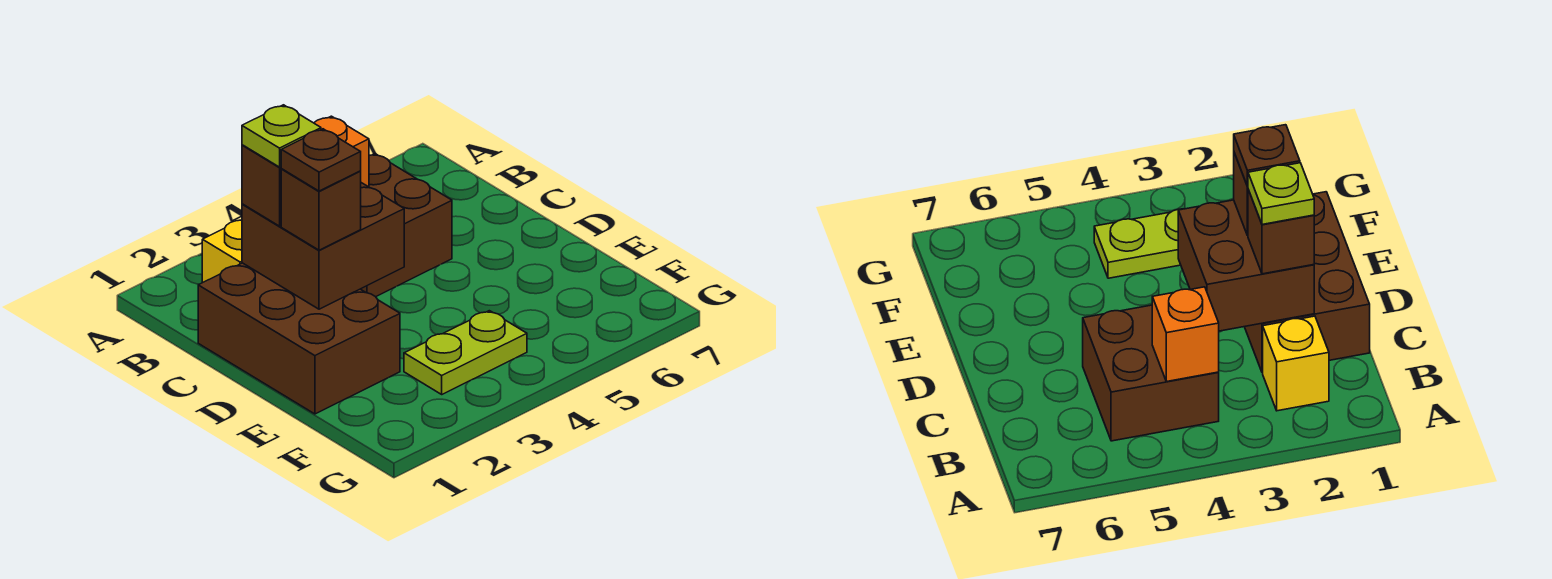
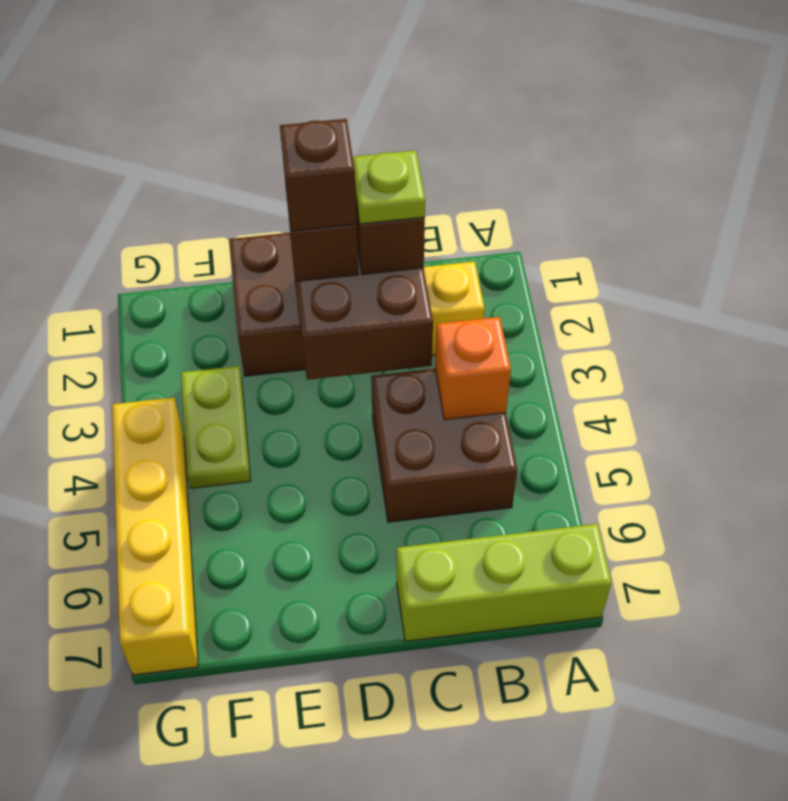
none -> lime brick A7:C7 level 1
brown plate D2 level 4 -> brown brick D2 level 4
none -> yellow brick G4:G7 level 1

